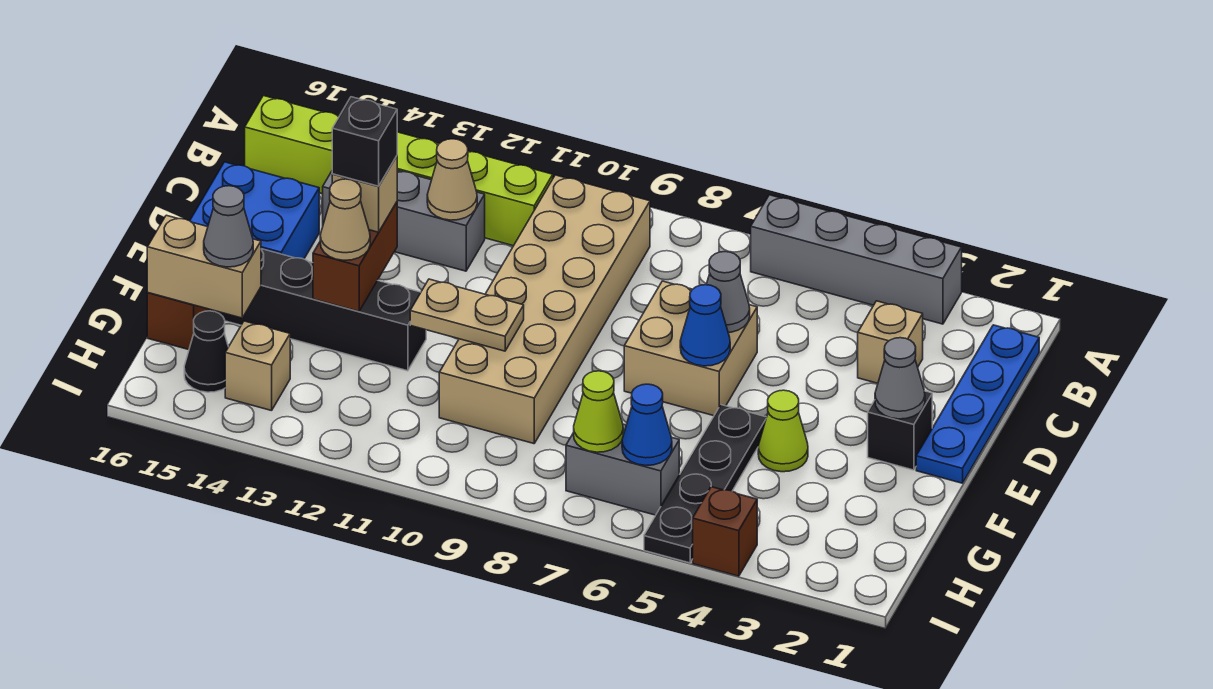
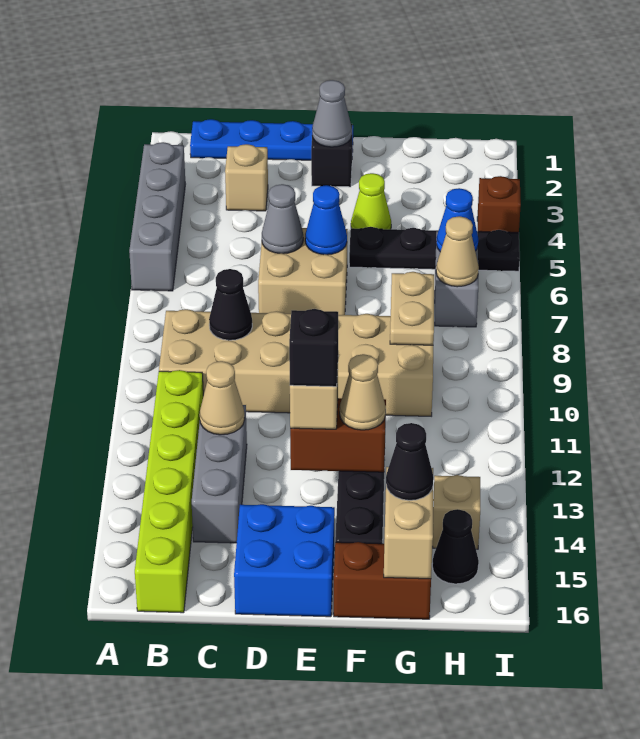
none -> black cone C9 level 2
tan plate F10:F11 level 2 -> tan plate G8:G9 level 2
grey cone G15 level 3 -> black cone G15 level 3
lime cone H7 level 2 -> tan cone H7 level 2

